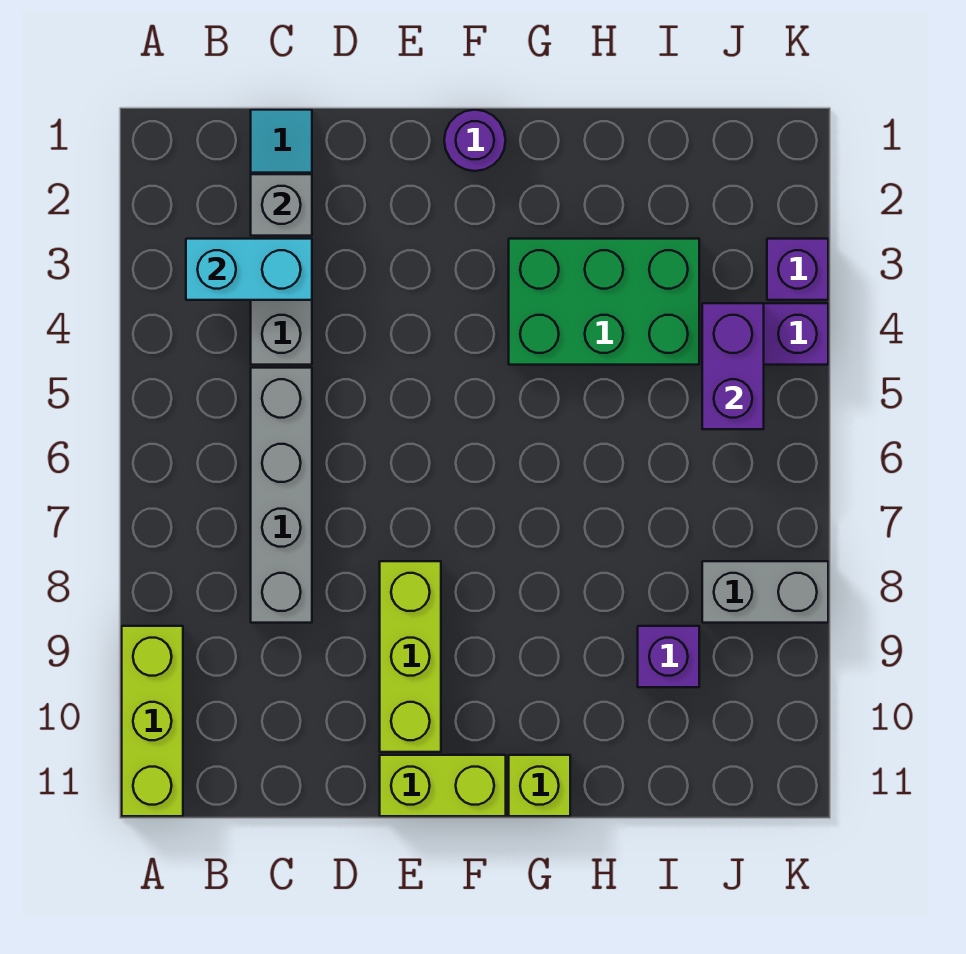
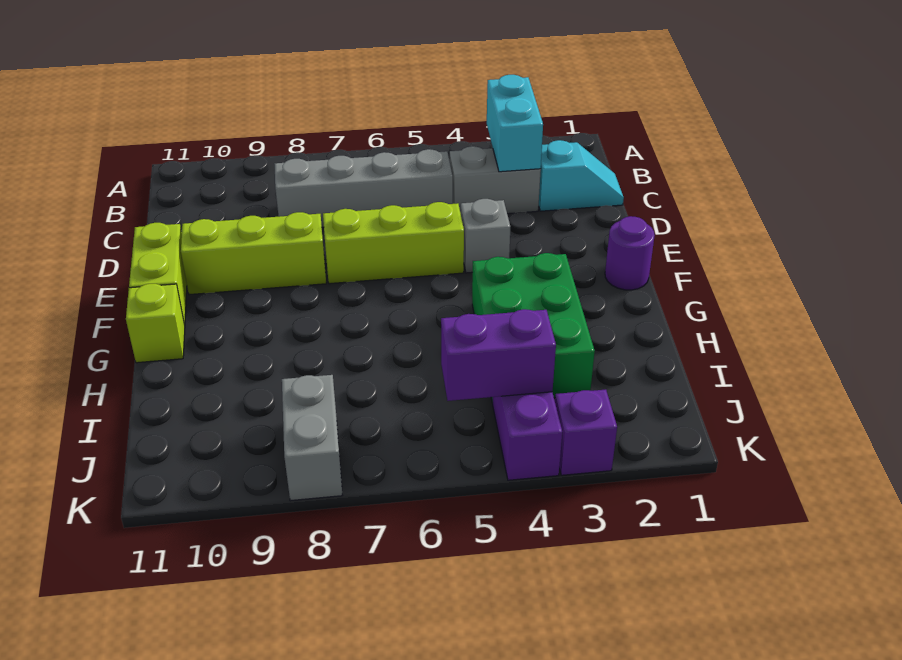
lime brick A9:A11 level 1 -> lime brick E5:E7 level 1
grey brick C2 level 2 -> grey brick E4 level 1
purple brick I9 level 1 -> none

